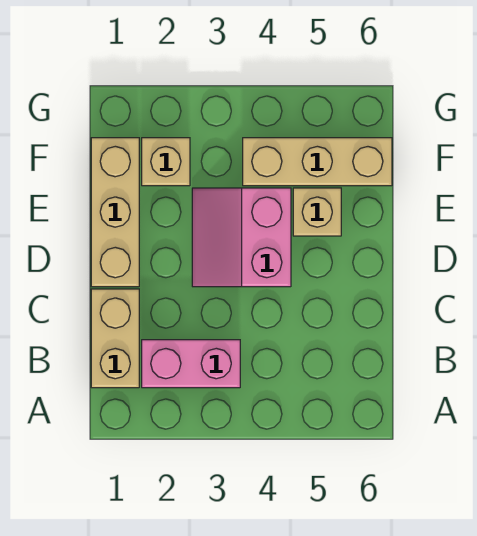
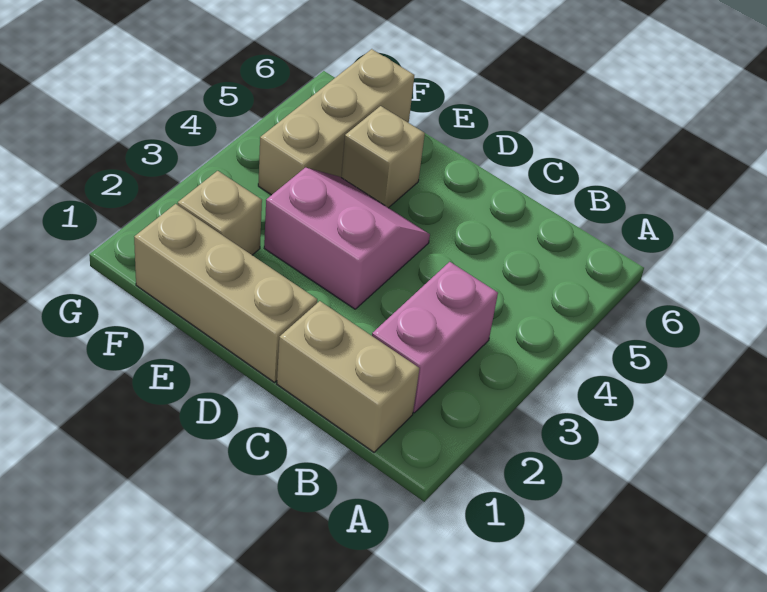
pink slope D3:E4 level 1 top 4 -> pink slope D3:E4 level 1 top 3

